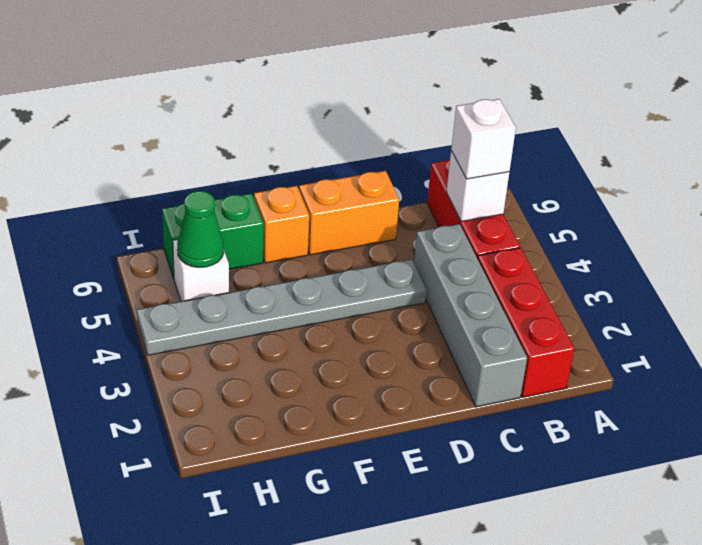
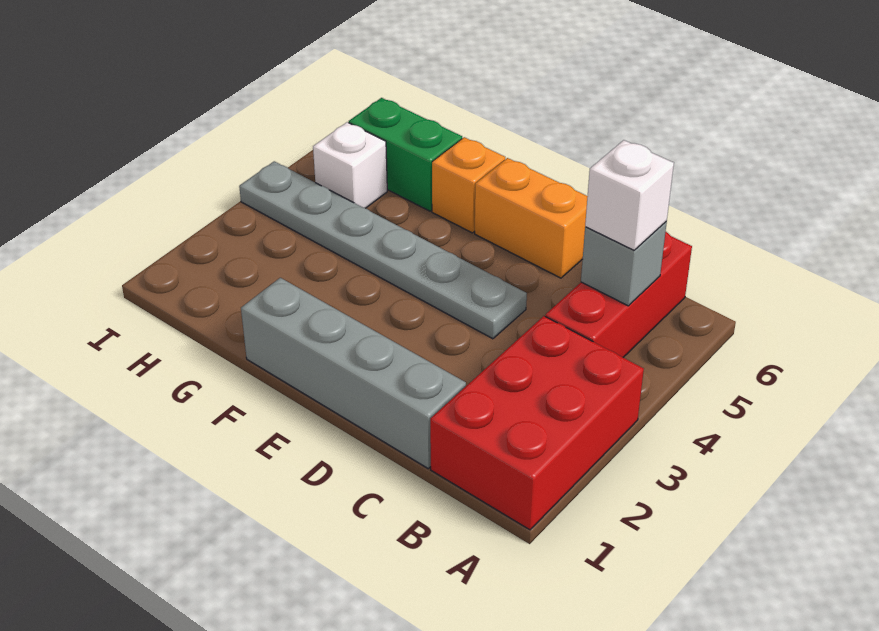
red brick B1:B3 level 1 -> red brick A1:B3 level 1
white brick B5 level 2 -> grey brick B5 level 2
grey brick C1:C4 level 1 -> grey brick C1:F1 level 1
green cone H5 level 2 -> none

